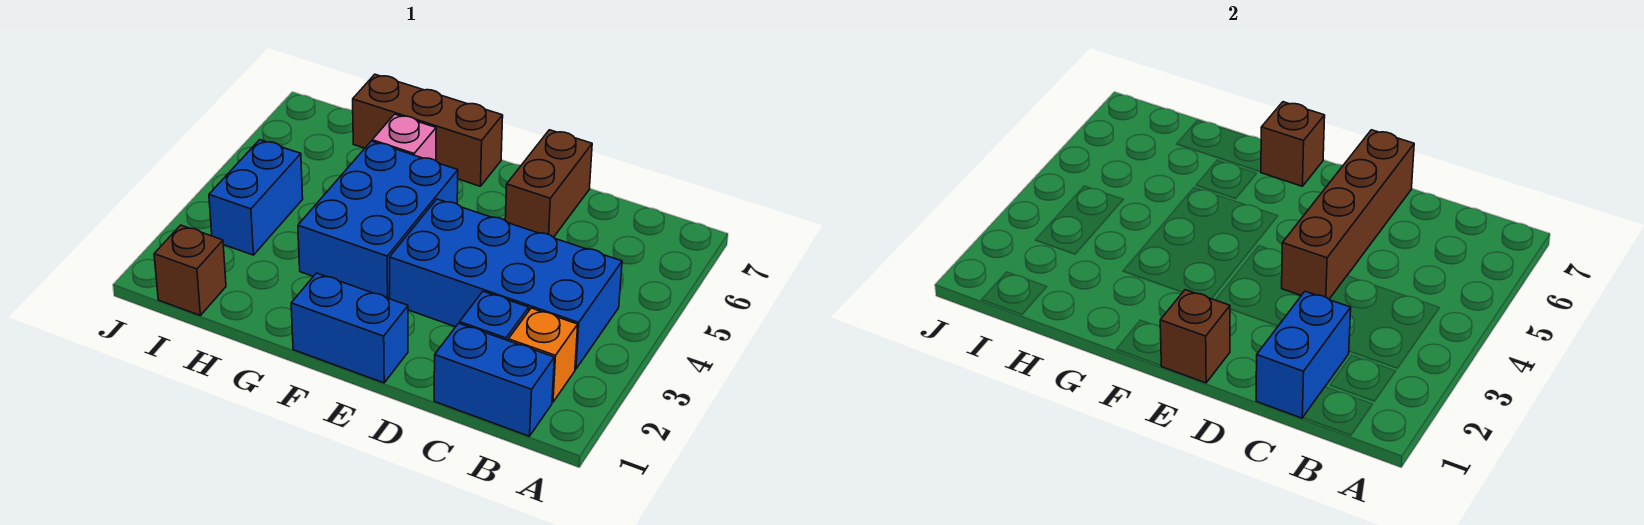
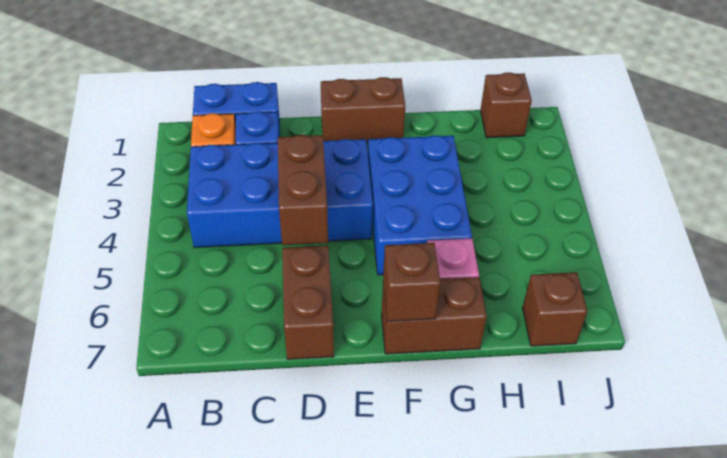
blue brick C1:C2 level 2 -> none
brown brick D4:D7 level 2 -> brown brick D4:D5 level 2
blue brick E1:F1 level 1 -> brown brick E1:F1 level 1
brown brick E1 level 2 -> brown brick I7 level 1
brown brick F7:H7 level 1 -> brown brick F7:G7 level 1
blue brick I3:I4 level 1 -> none

